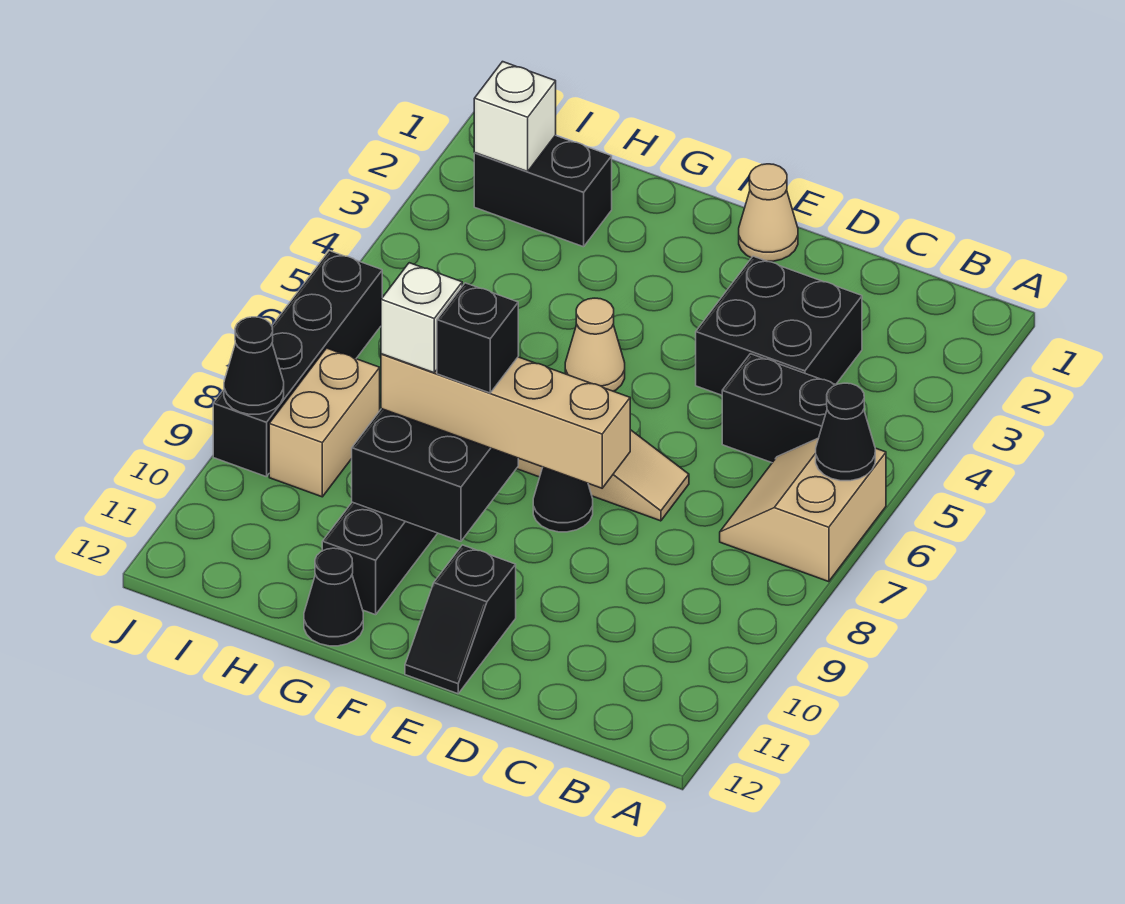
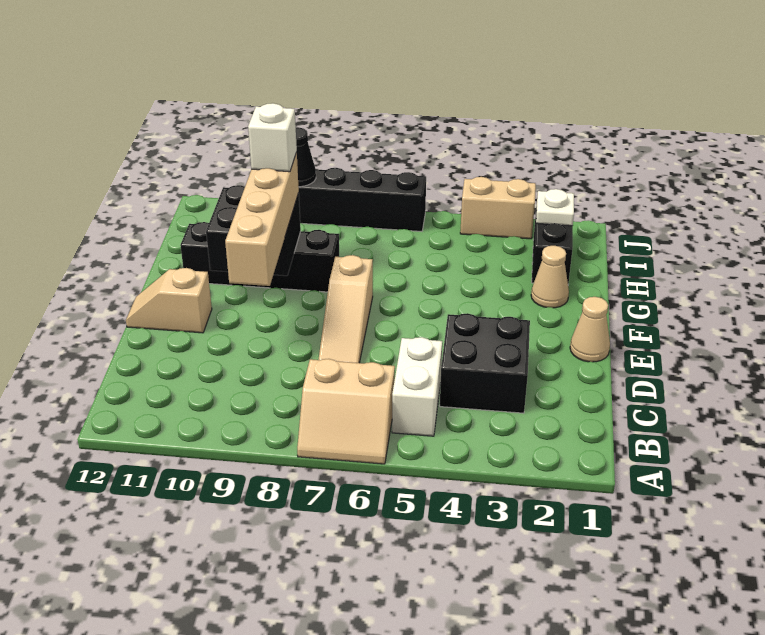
tan slope A6:B7 level 1 top A -> tan slope A6:B7 level 1 top B
black cone A6 level 2 -> none
black brick B5:C5 level 1 -> white brick B5:C5 level 1
black cone E8 level 1 -> none
black slope E11:E12 level 1 top 11 -> tan slope E11:E12 level 1 top 11
tan cone F5 level 1 -> tan cone G2 level 1
black brick F9 level 4 -> none
black cone G12 level 1 -> none
white brick I2 level 2 -> white plate I2 level 2
tan brick I8:I9 level 1 -> tan brick J3:J4 level 1

